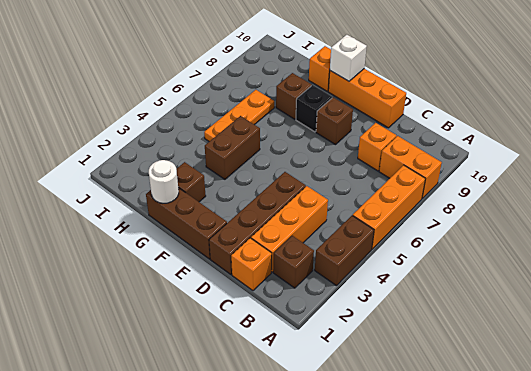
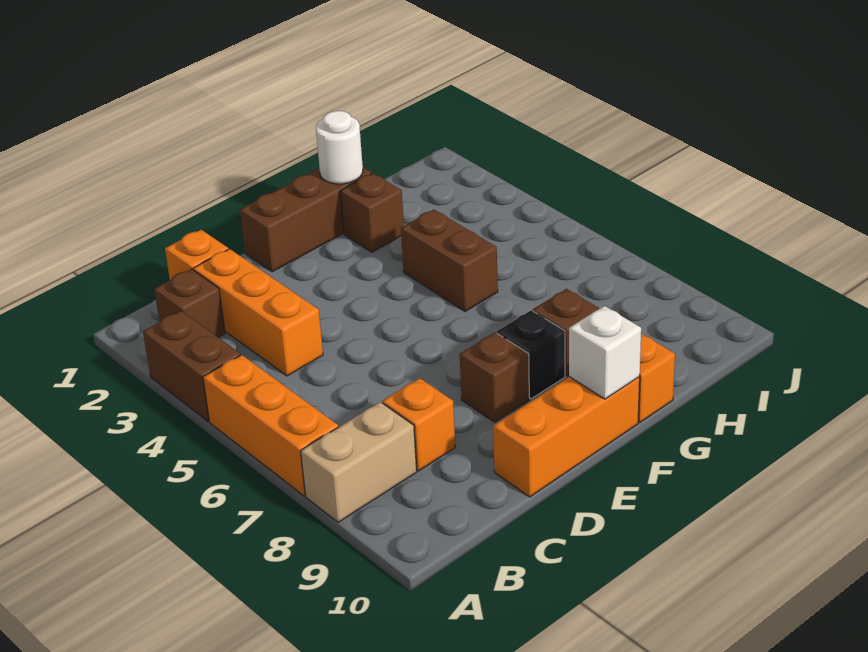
orange brick A8:B8 level 1 -> tan brick A8:B8 level 1
brown brick D1:D4 level 1 -> none
orange plate H5:H7 level 1 -> none

